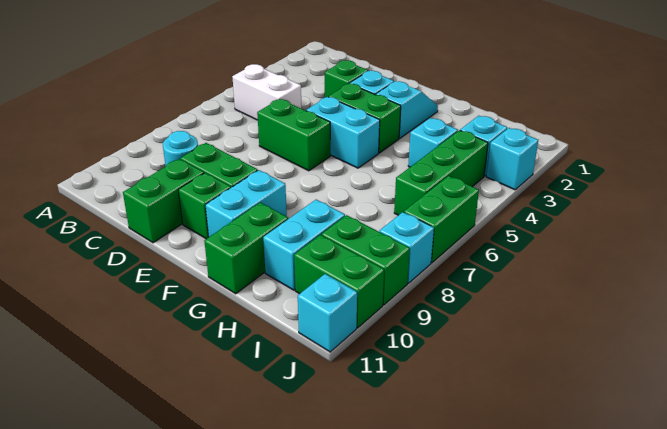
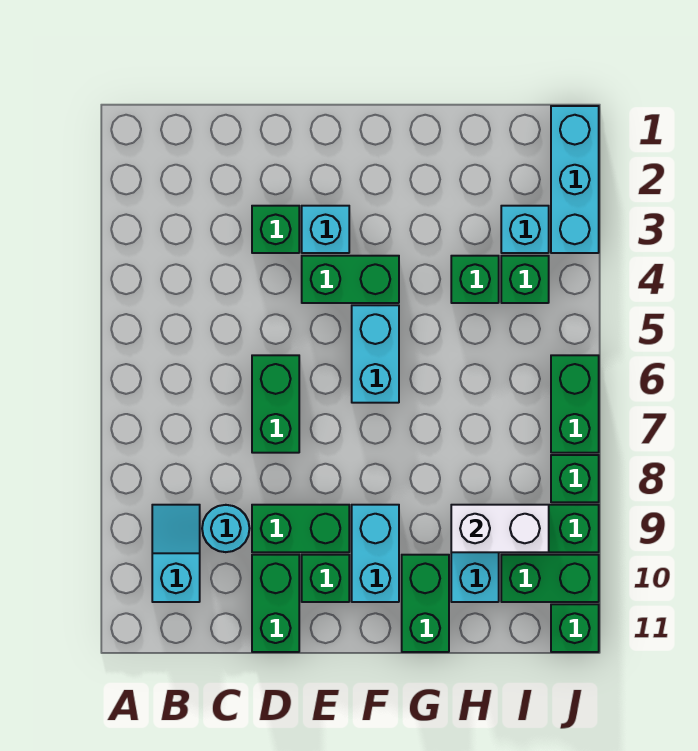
white brick B5:C5 level 1 -> white brick H9:I9 level 2
green brick D6:E6 level 1 -> green brick D6:D7 level 1
cyan brick E5:F5 level 1 -> cyan brick F5:F6 level 1
cyan slope F2:F3 level 1 top 3 -> cyan slope B9:B10 level 1 top 10
cyan brick H4 level 1 -> green brick H4 level 1
green brick I4:I6 level 1 -> green brick I4 level 1
cyan brick J3 level 1 -> cyan brick J1:J3 level 1
cyan brick J8 level 1 -> green brick J8 level 1
cyan brick J11 level 1 -> green brick J11 level 1

